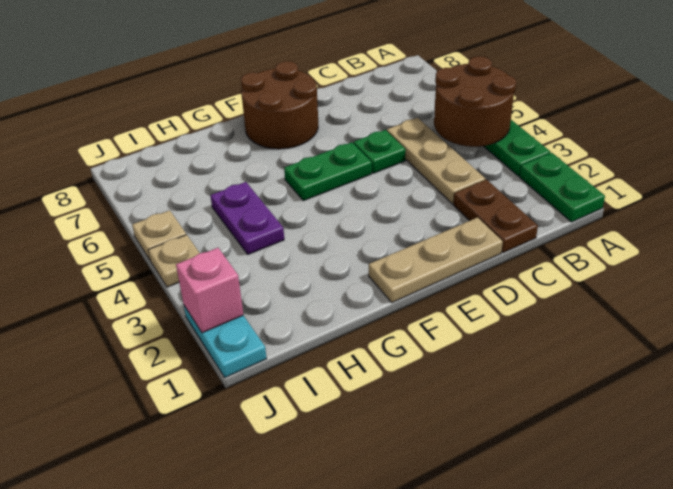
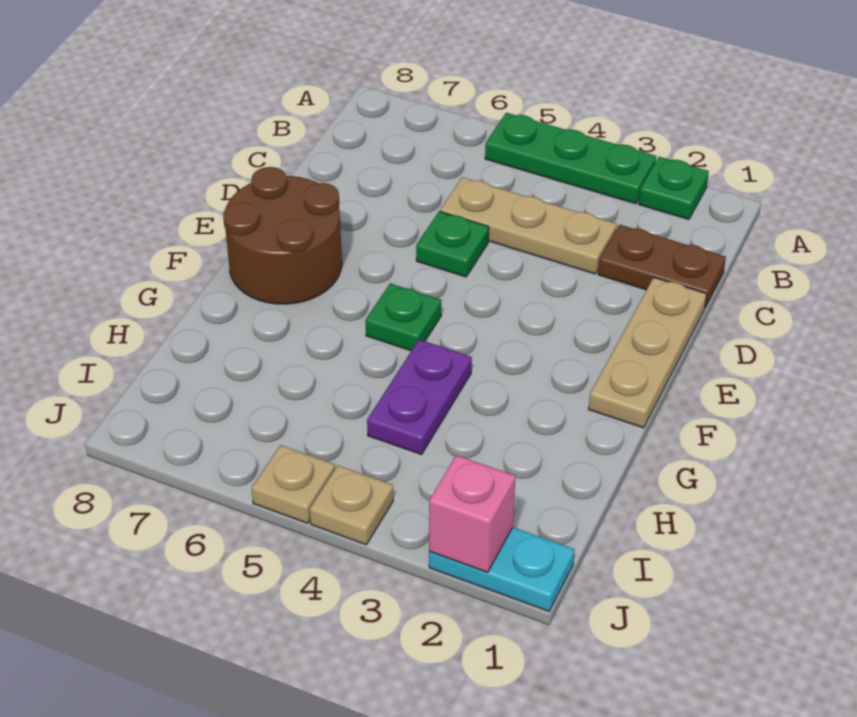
green plate A1:A2 level 1 -> green plate A2 level 1
brown round brick A4:B5 level 2 -> none
green plate E5:F5 level 1 -> green plate F5 level 1
purple plate H4:H5 level 1 -> purple plate G4:H4 level 1

